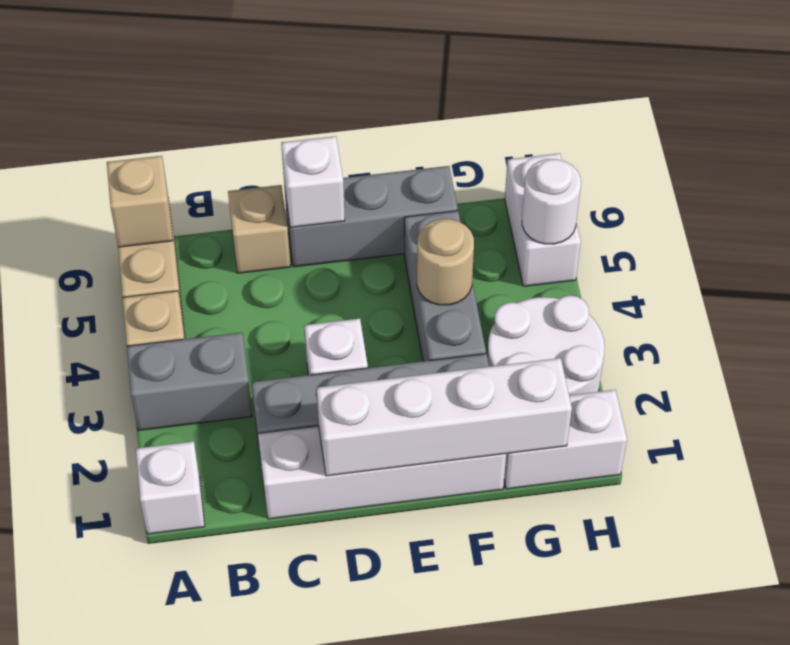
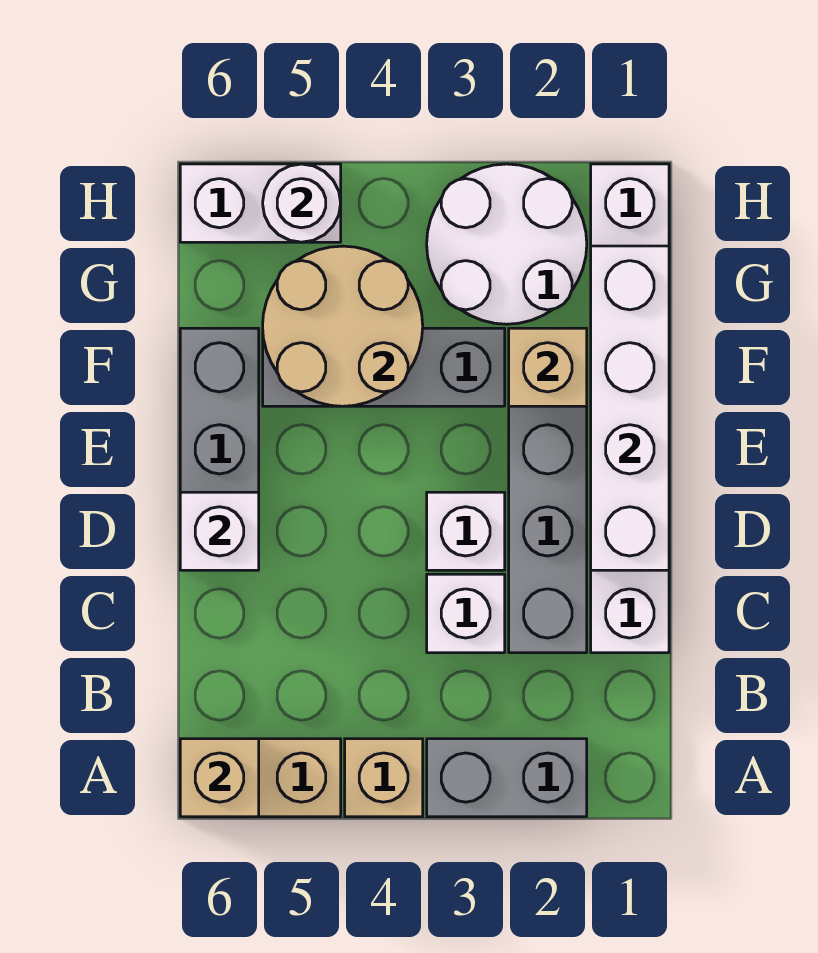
white brick A1 level 1 -> white brick C3 level 1
grey brick A3:B3 level 1 -> grey brick A2:A3 level 1
tan brick C6 level 1 -> tan brick F2 level 2
tan round brick F4 level 2 -> tan round brick F4:G5 level 2

